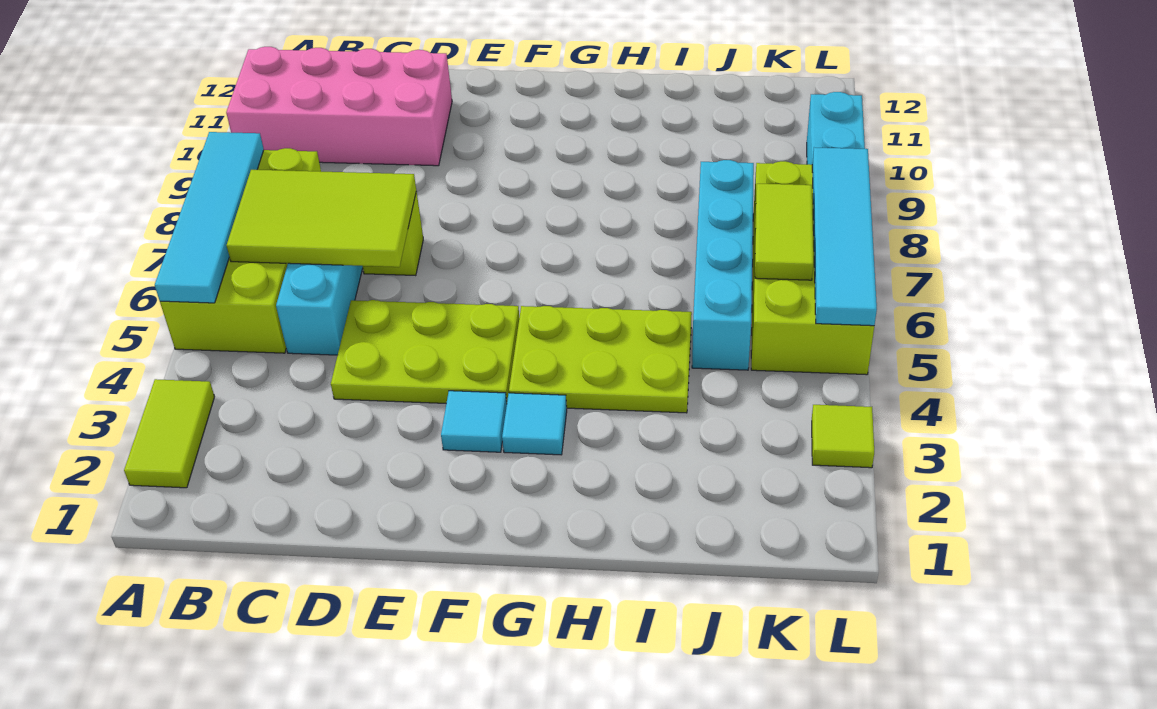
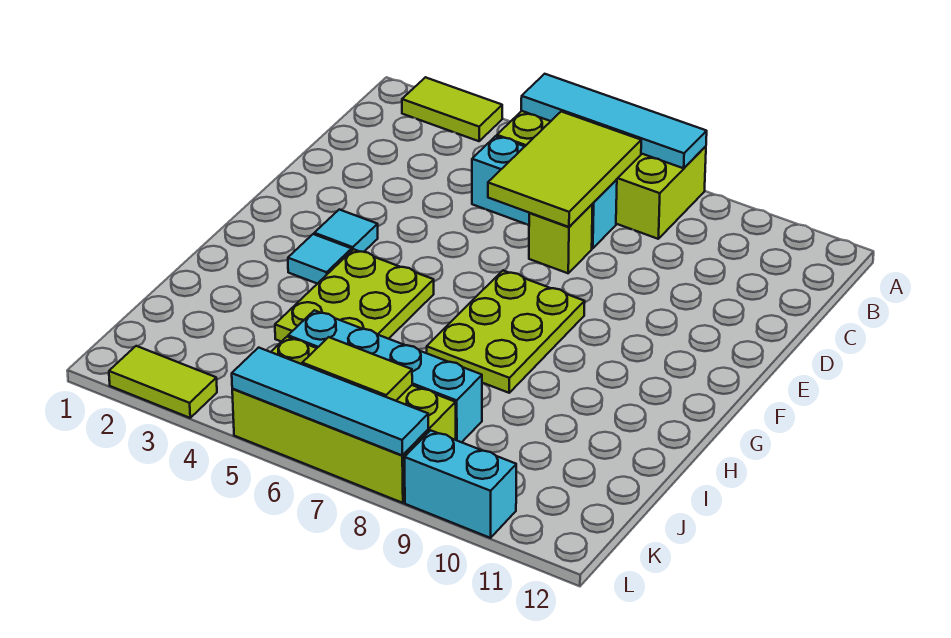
pink brick A10:D11 level 1 -> none
lime plate D4:F5 level 1 -> lime plate F7:H8 level 1
lime tile L3 level 1 -> lime tile L2:L3 level 1

